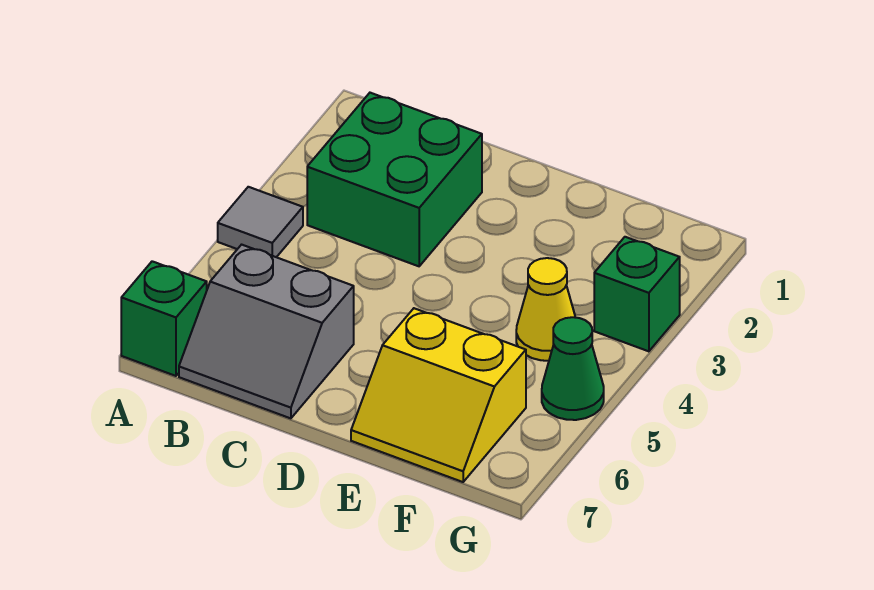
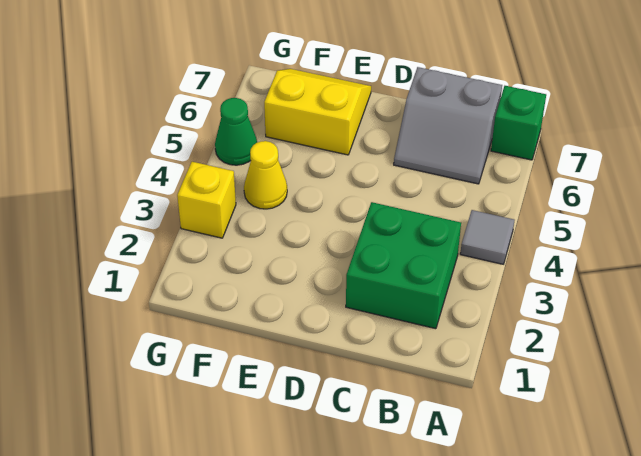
grey slope B6:C7 level 1 top 6 -> grey slope B6:C7 level 1 top 7
green brick G3 level 1 -> yellow brick G3 level 1

